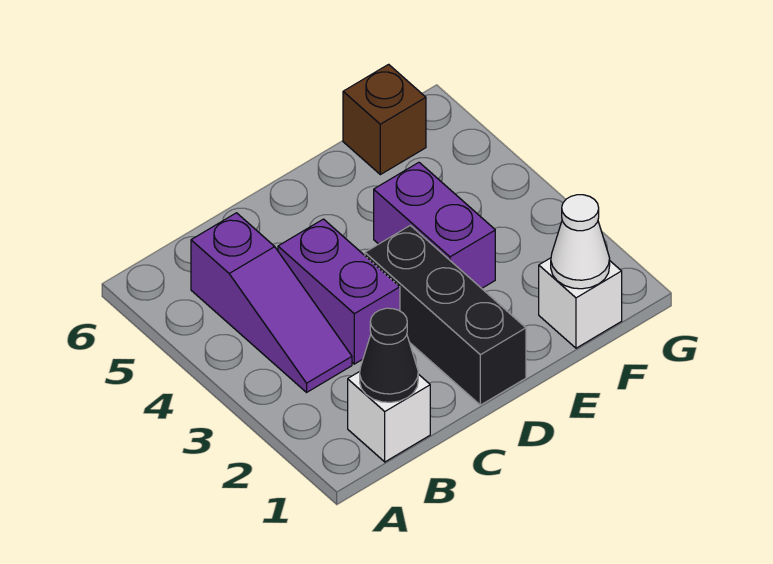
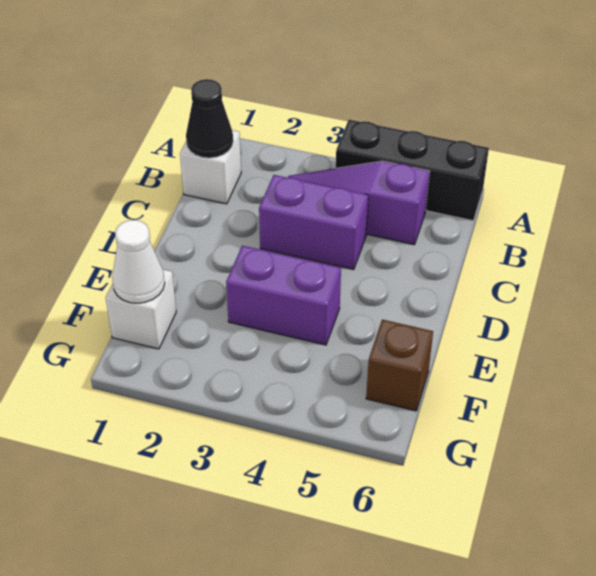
black brick D1:D3 level 1 -> black brick A4:A6 level 1

